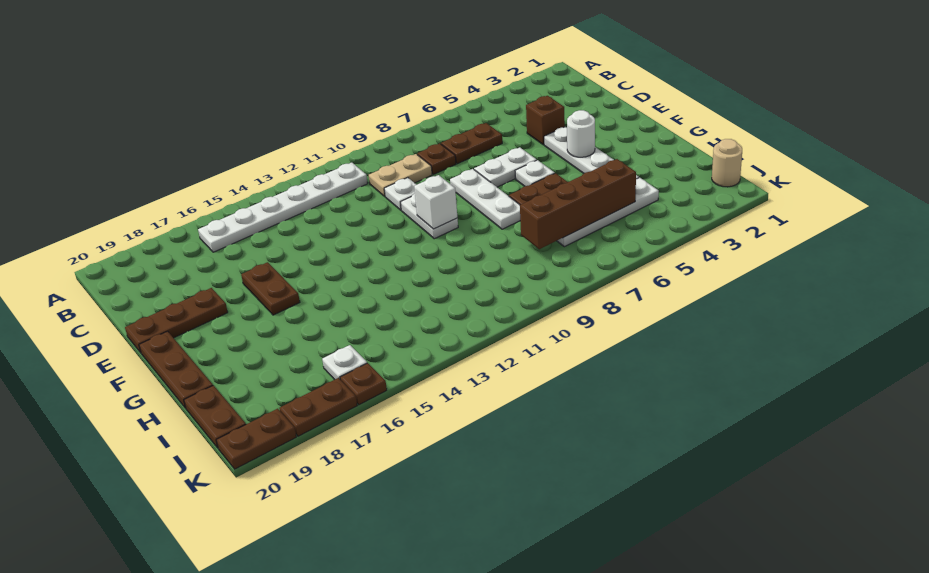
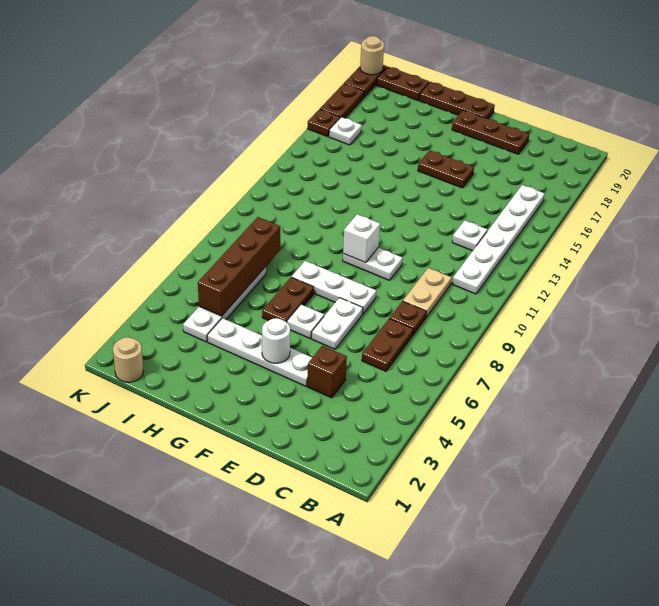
white plate D10 level 1 -> white plate C13 level 1
brown plate E18:E20 level 1 -> brown plate D19:F19 level 1
none -> tan round brick K20 level 2

